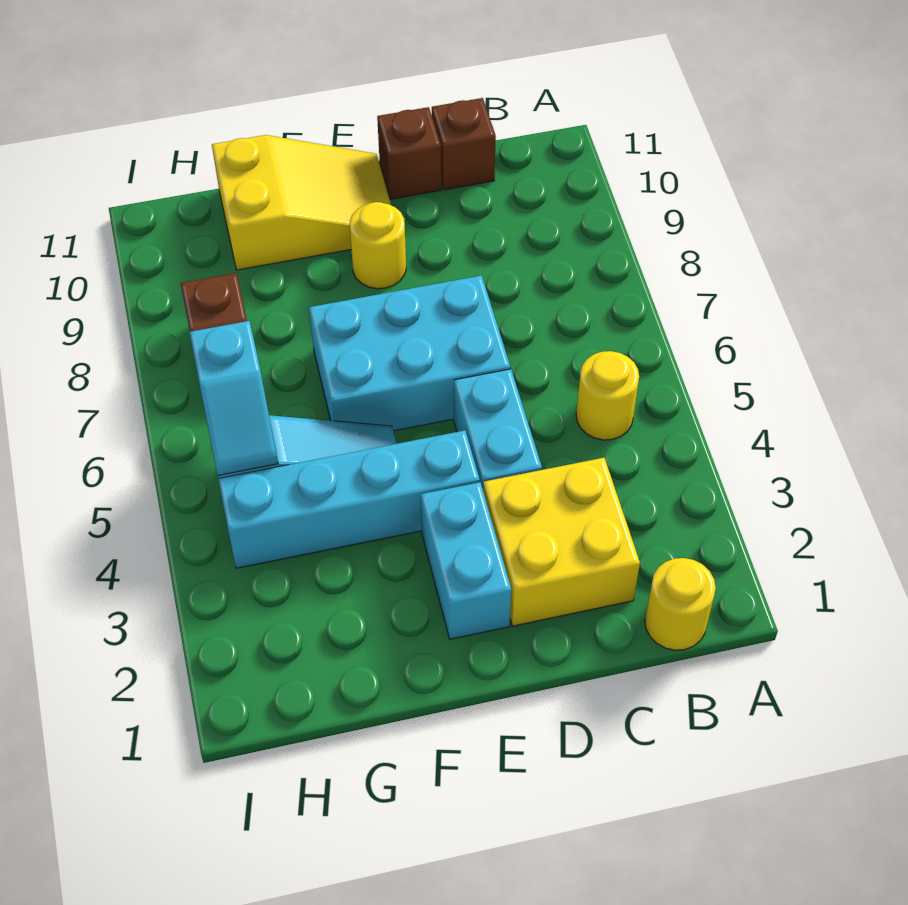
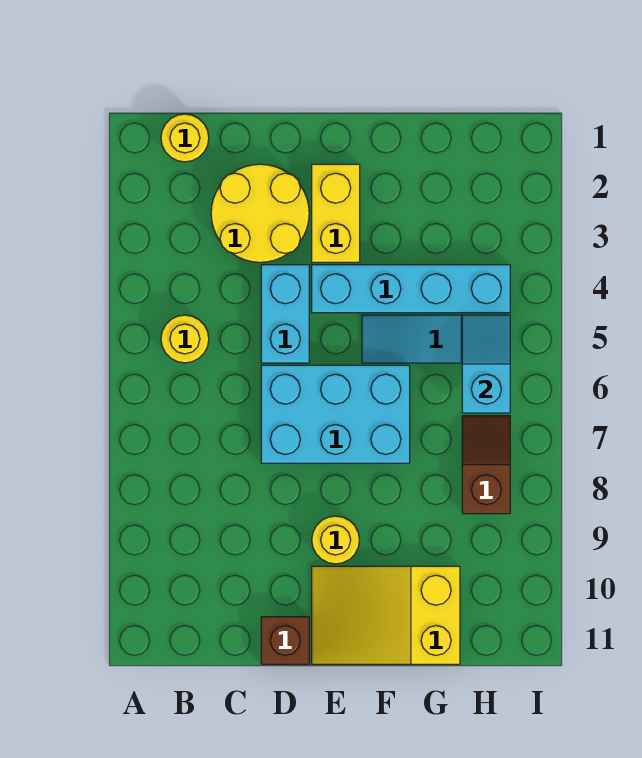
yellow brick C2:D3 level 1 -> yellow round brick C2:D3 level 1
brown brick C11 level 1 -> none
cyan brick E2:E3 level 1 -> yellow brick E2:E3 level 1

